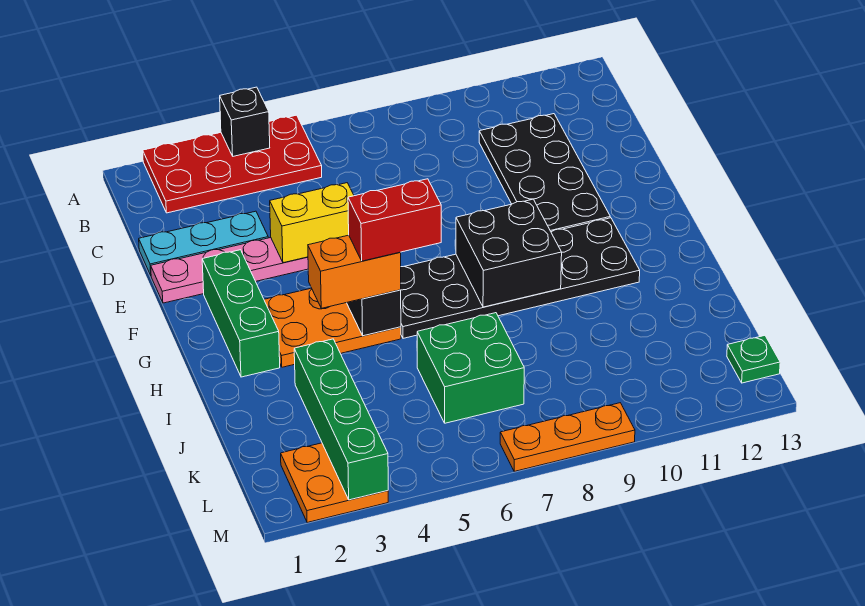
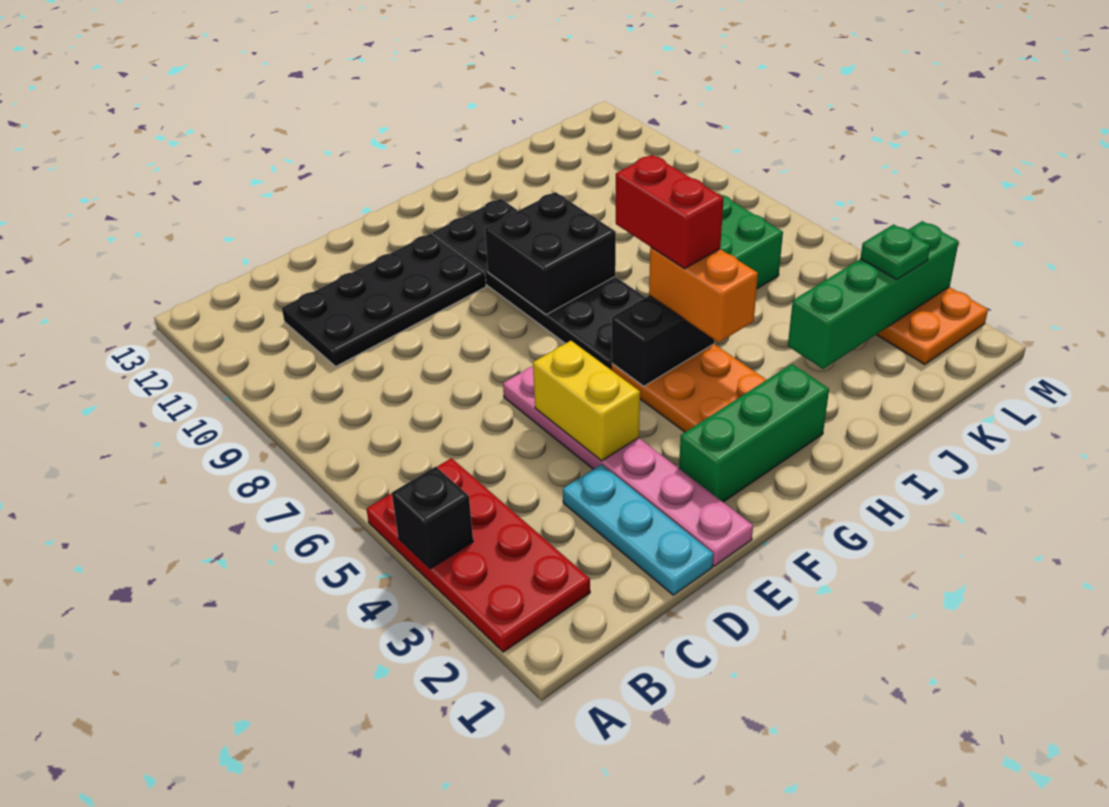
green plate L13 level 1 -> green plate L3 level 3
orange plate M7:M9 level 1 -> none

